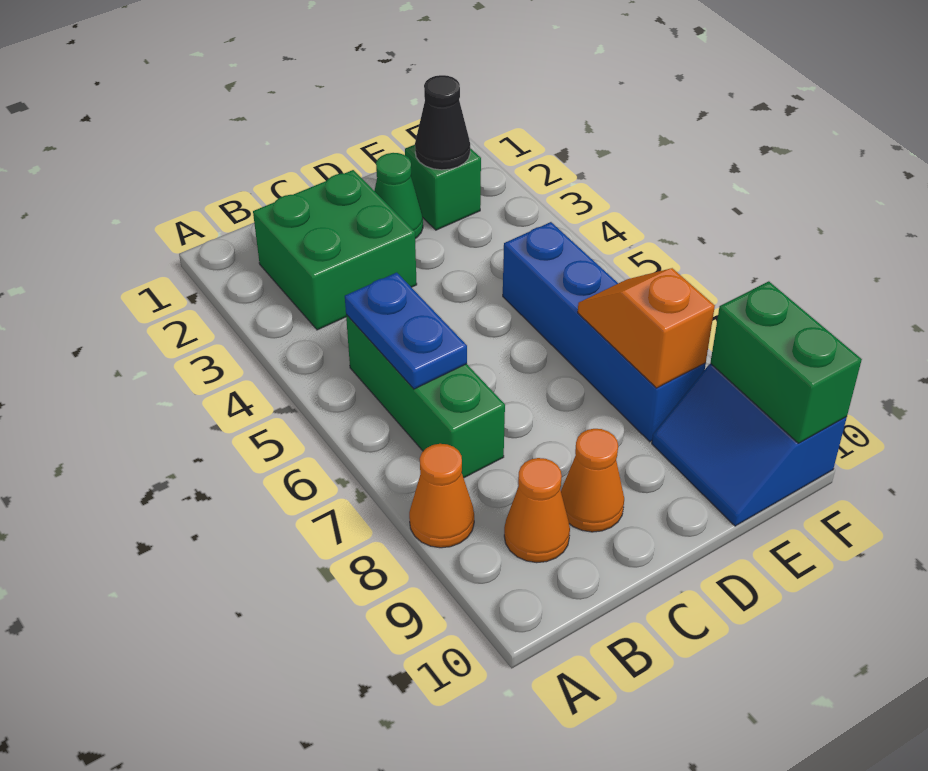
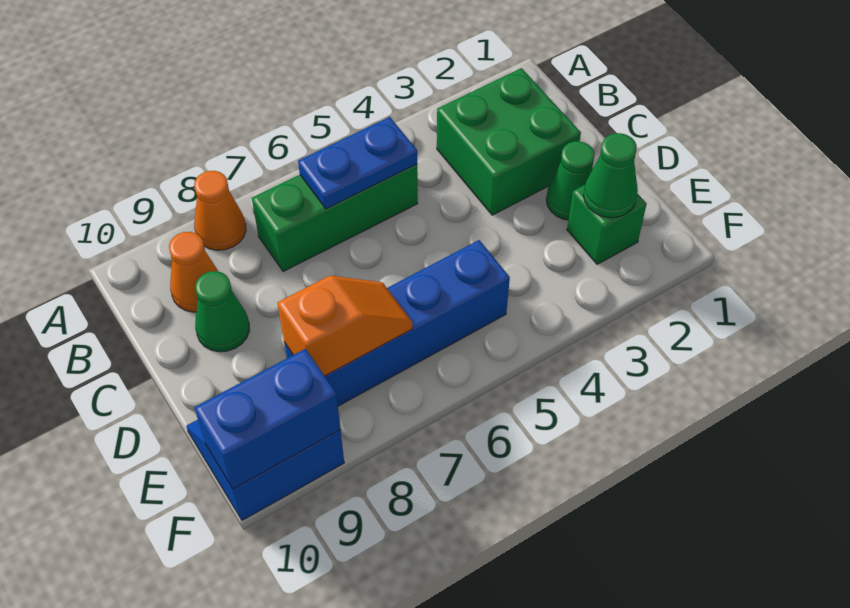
orange cone C9 level 1 -> green cone C9 level 1
black cone E2 level 2 -> green cone E2 level 2
green brick F9:F10 level 2 -> blue brick F9:F10 level 2

